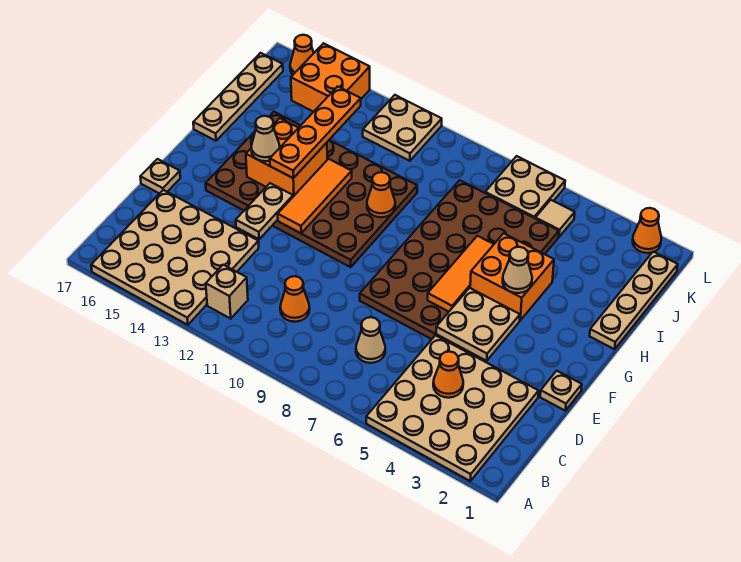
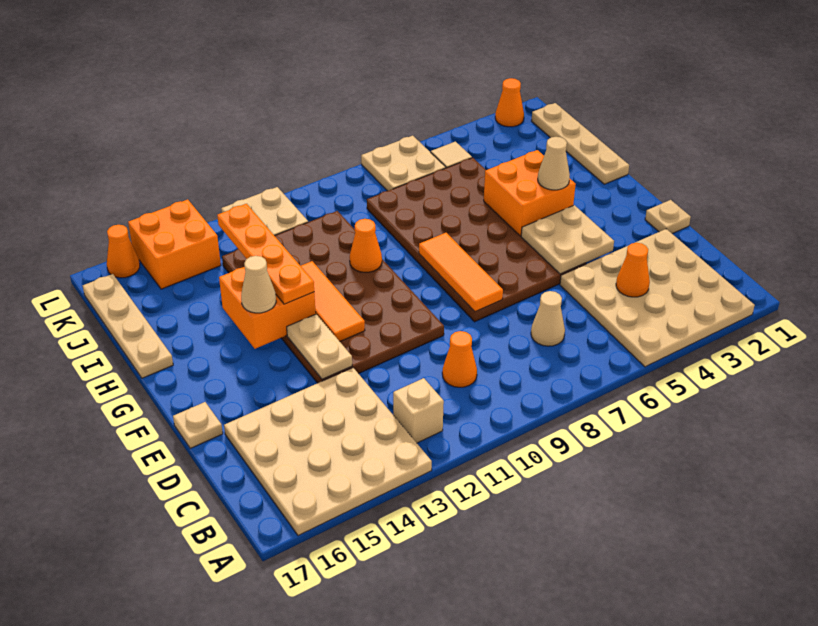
orange tile F6:H6 level 2 -> orange tile E8:G8 level 2
brown plate F10:I15 level 1 -> brown plate E10:J13 level 1

